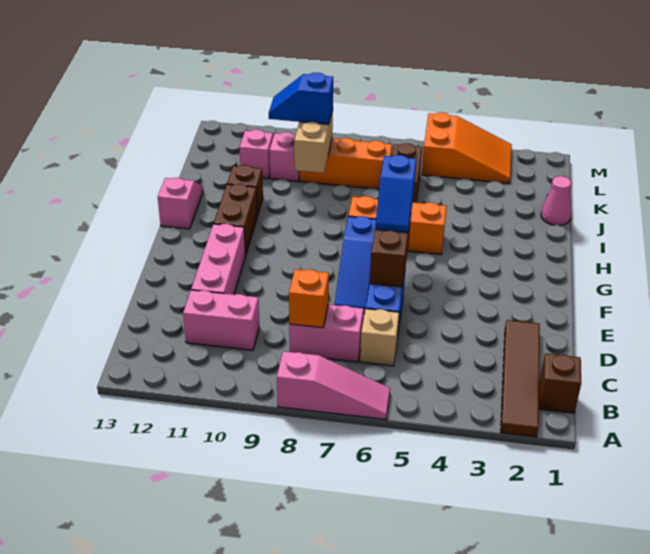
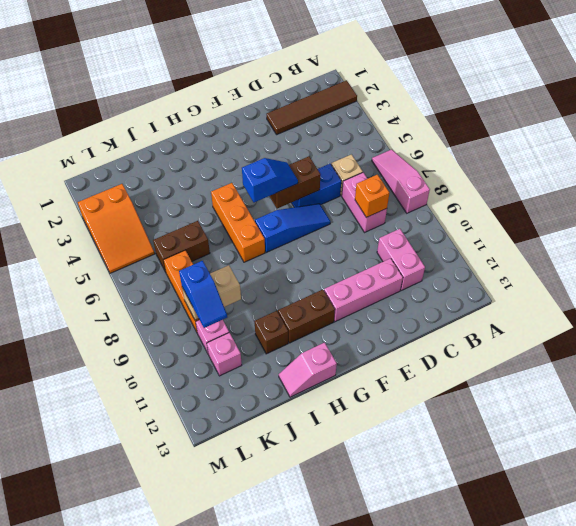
brown brick B1 level 1 -> none
pink cone J1 level 1 -> none
orange slope L3:M5 level 1 top 5 -> orange slope L3:M5 level 1 top 3

